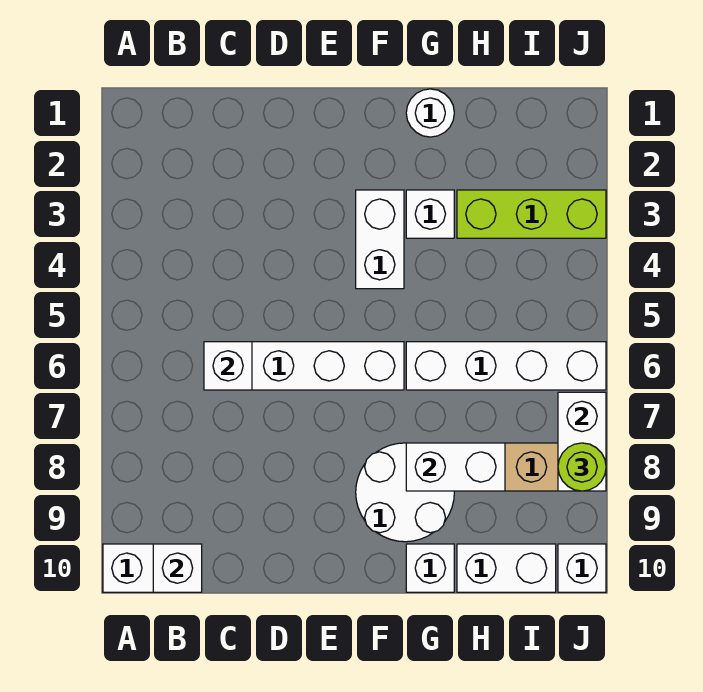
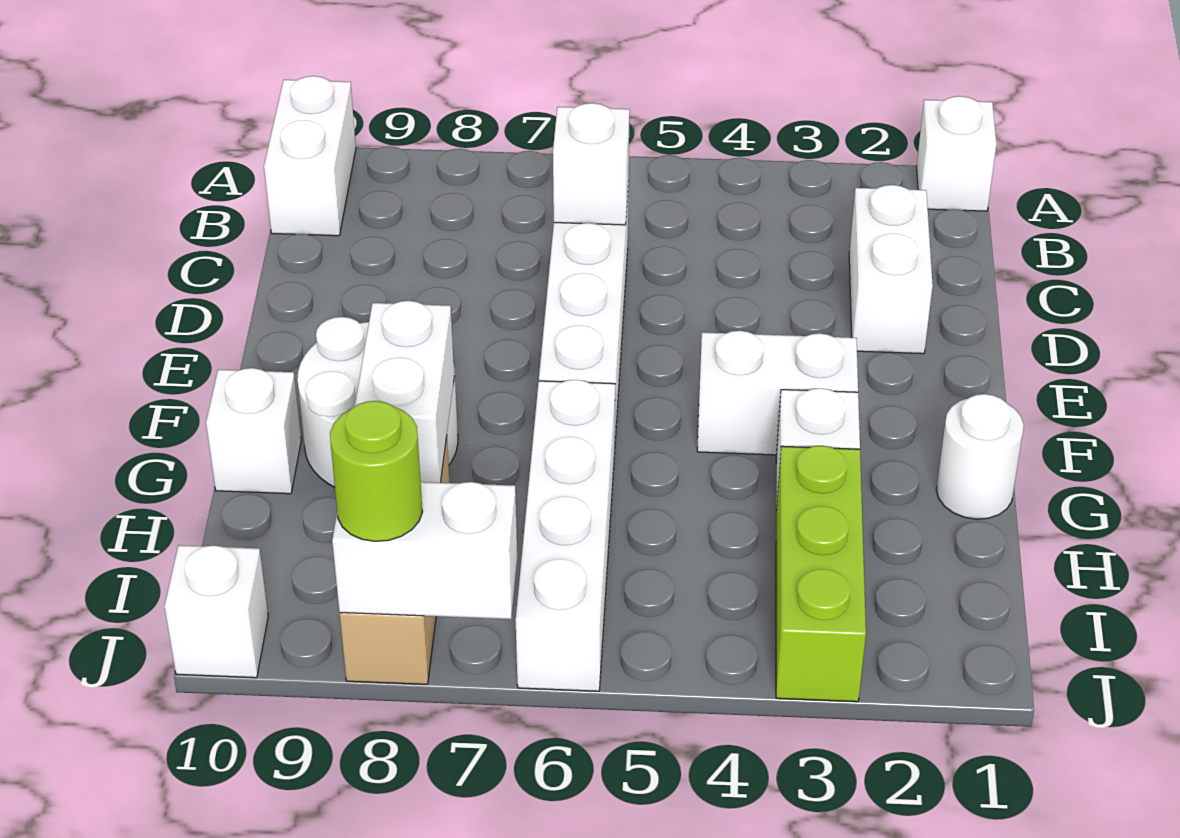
white brick B10 level 2 -> white brick A1 level 1
white brick H10:I10 level 1 -> white brick C2:D2 level 1

